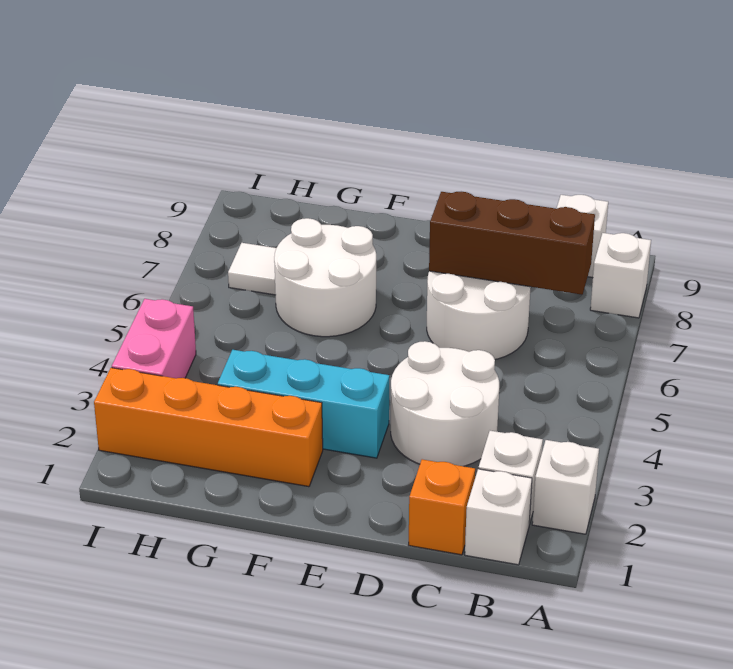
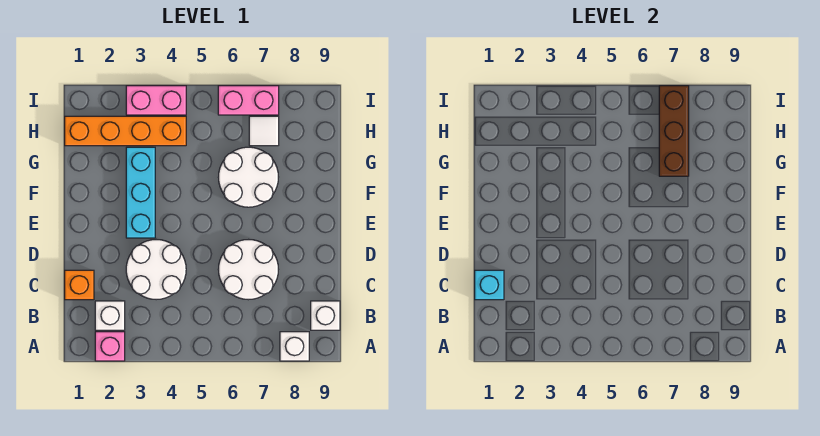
white brick A2 level 1 -> pink brick A2 level 1
white brick B1 level 1 -> none
brown brick B7:D7 level 2 -> brown brick G7:I7 level 2
none -> cyan brick C1 level 2
orange brick F2:I2 level 1 -> orange brick H1:H4 level 1
none -> pink brick I6:I7 level 1

